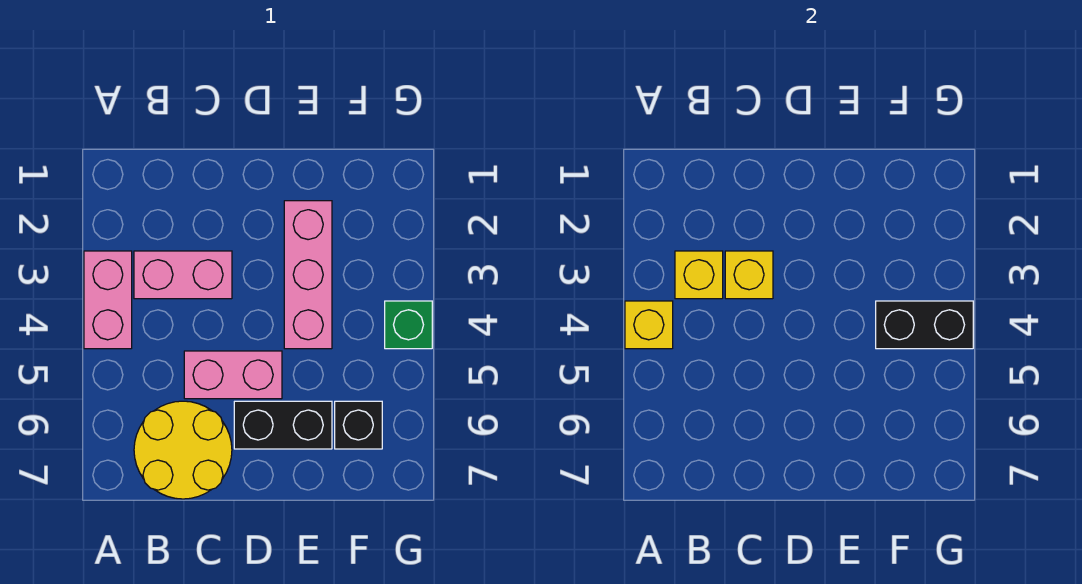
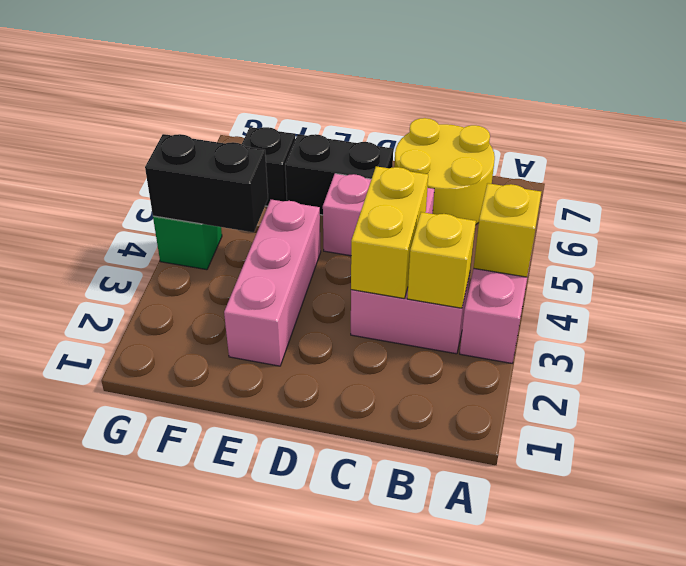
yellow brick C3 level 2 -> yellow brick C3:C4 level 2

